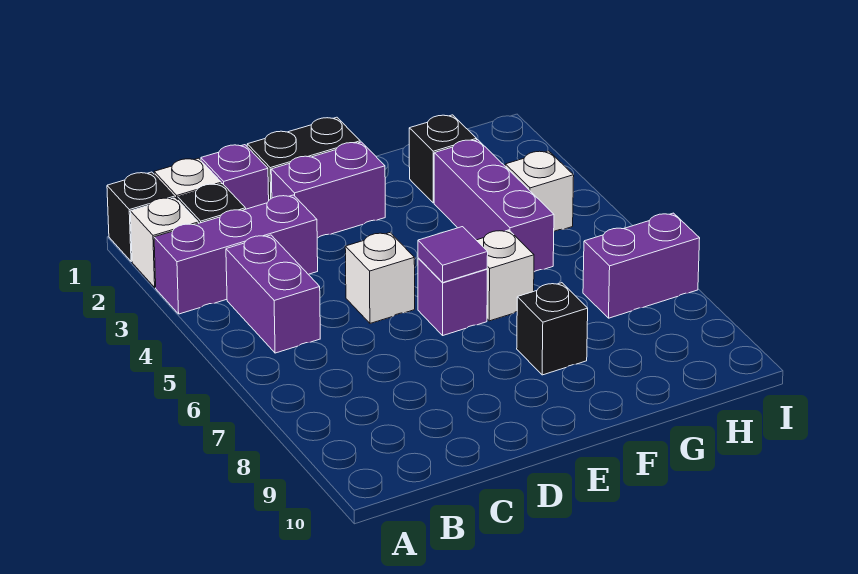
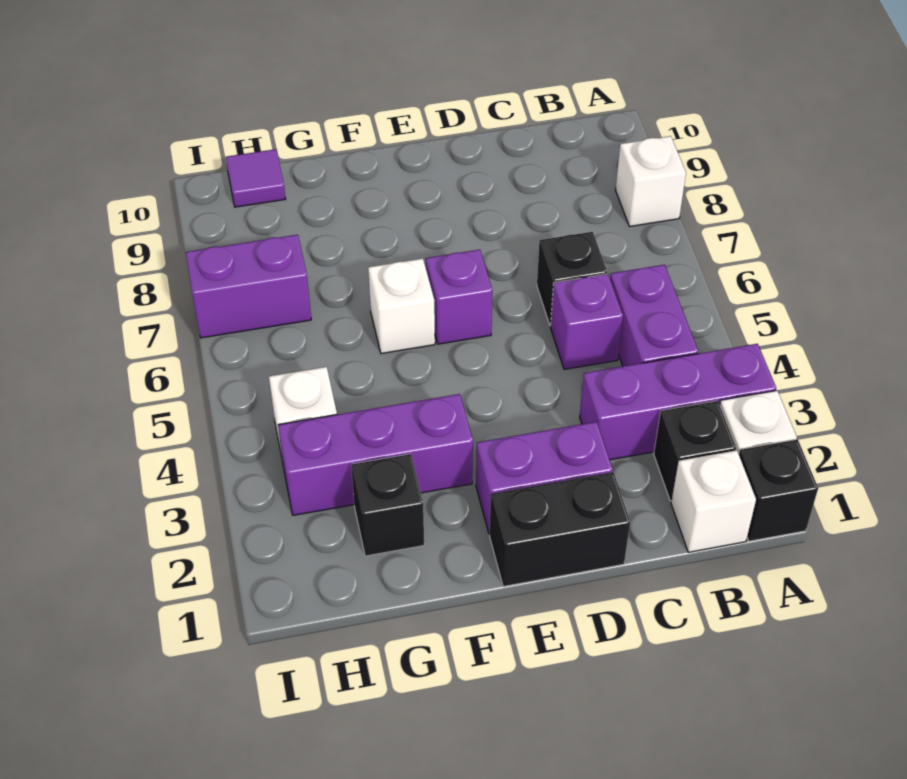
purple brick C1 level 1 -> purple brick C5 level 1
white brick D5 level 1 -> white brick A8 level 1
purple tile E6 level 2 -> purple tile H10 level 1
black brick F8 level 1 -> black brick C6 level 1
purple brick G3:G5 level 1 -> purple brick F3:H3 level 1

